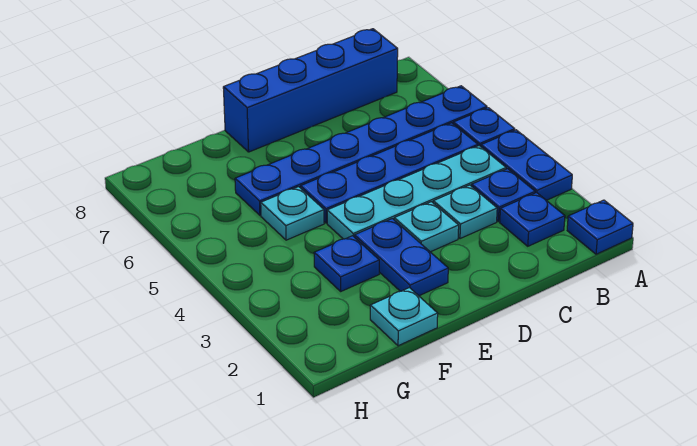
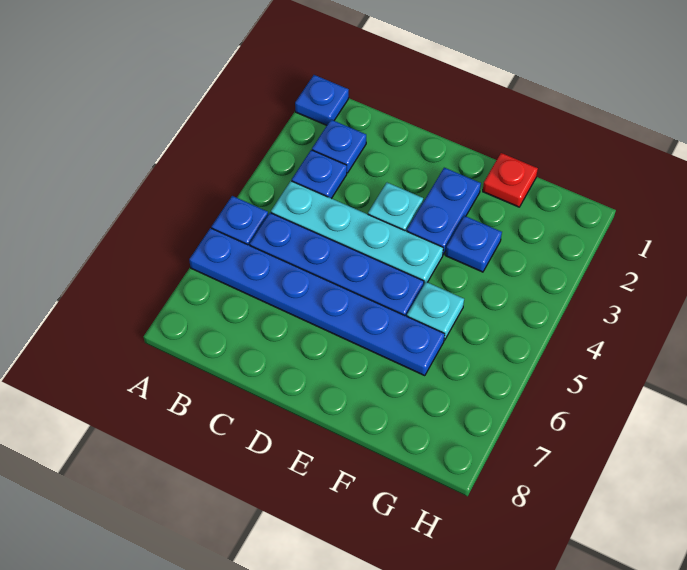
blue plate A3:A4 level 1 -> none
blue brick B8:E8 level 1 -> none
cyan plate C3 level 1 -> none
cyan plate F1 level 1 -> red plate F1 level 1

